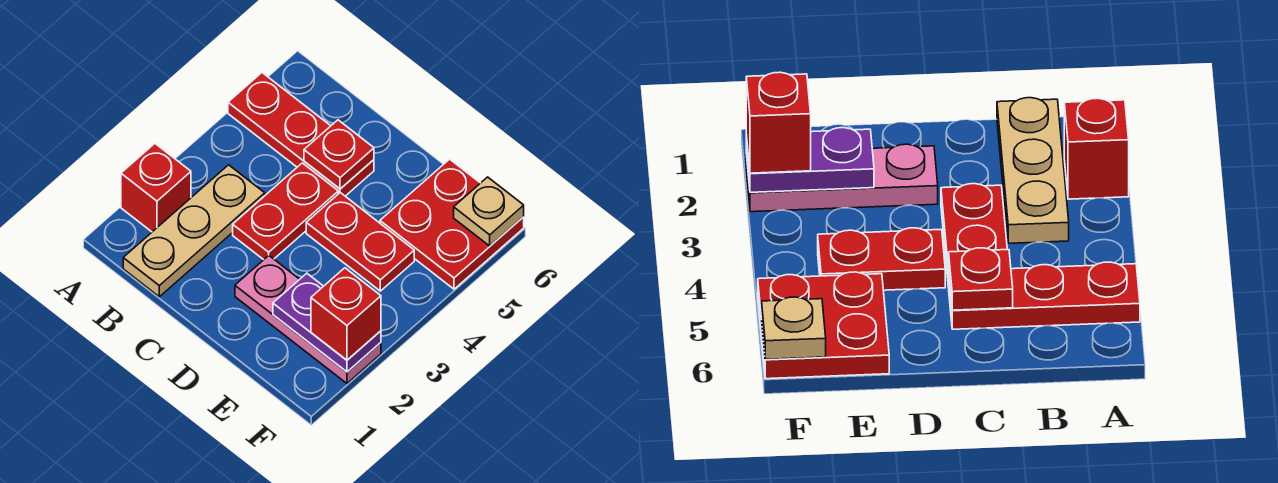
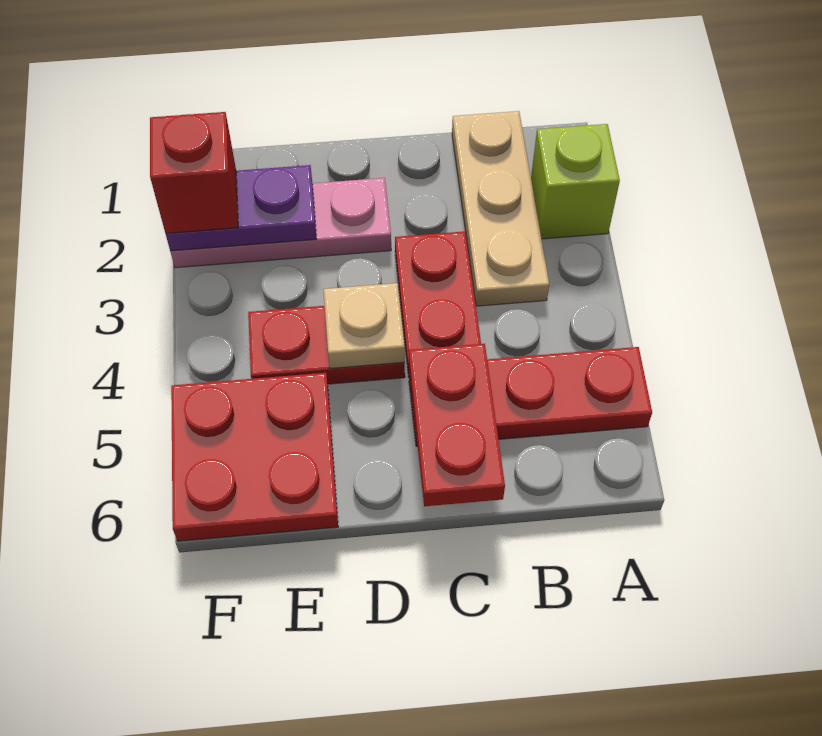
red brick A2 level 1 -> lime brick A2 level 1
red plate C5 level 2 -> red plate C5:C6 level 2
tan plate F6 level 2 -> tan plate D4 level 2

